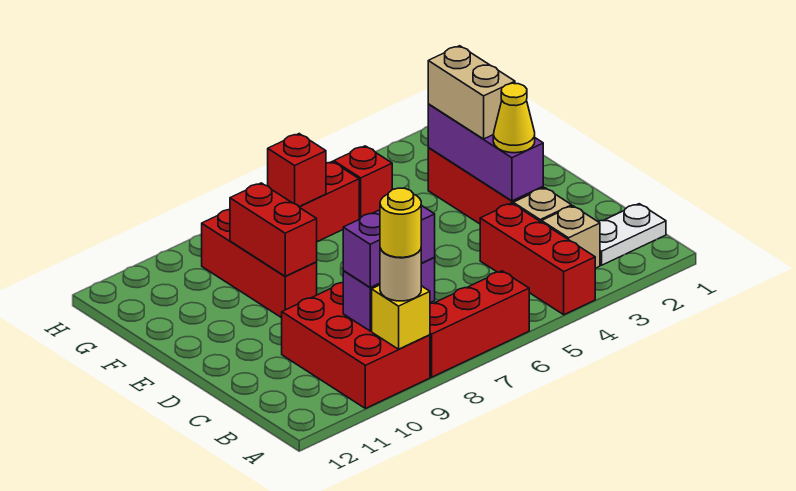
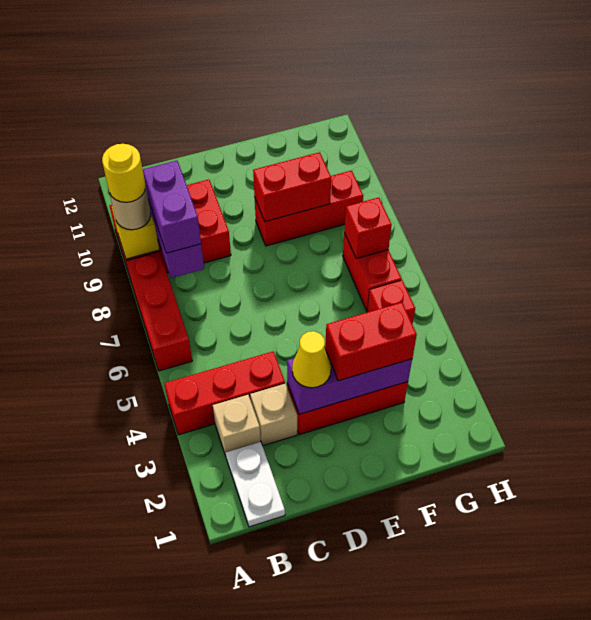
tan brick E3:F3 level 3 -> red brick E3:F3 level 3

